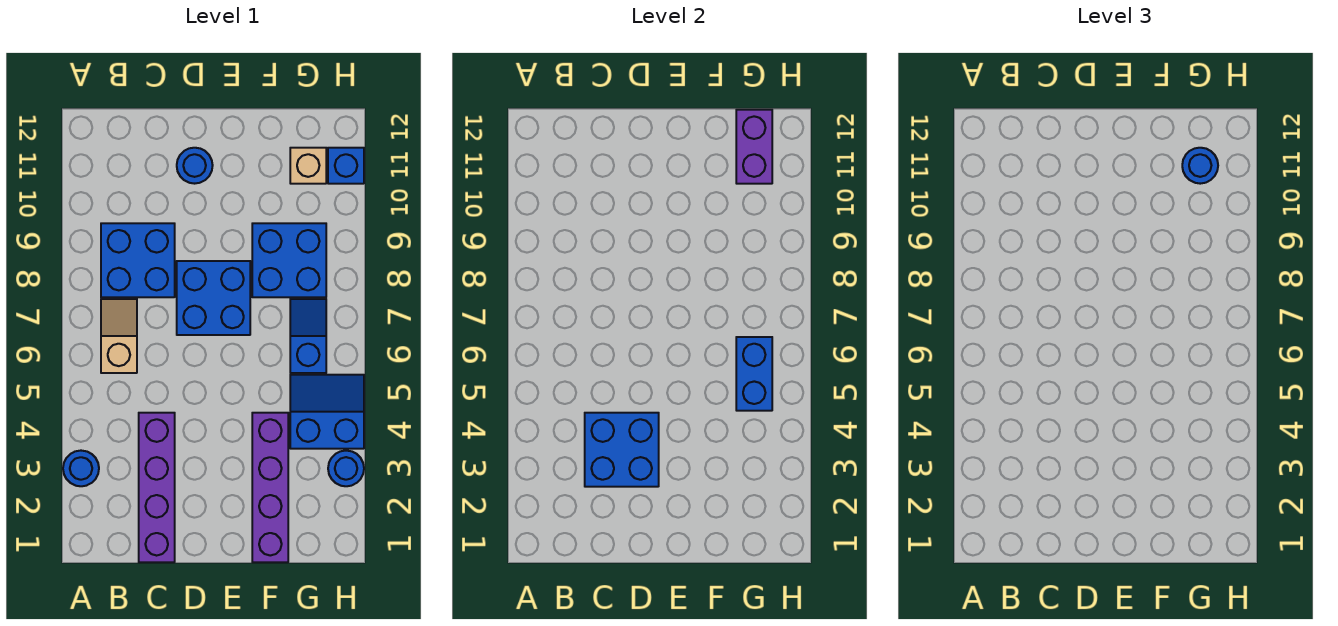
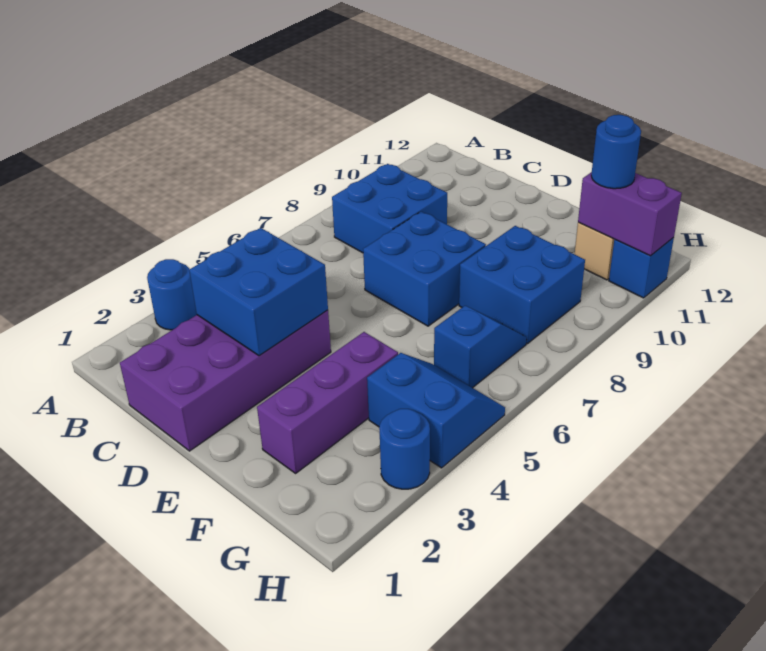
tan slope B6:B7 level 1 top 6 -> none
purple brick C1:C4 level 1 -> purple brick C1:D4 level 1
blue round brick D11 level 1 -> none
purple brick F1:F4 level 1 -> purple brick F2:F4 level 1
blue brick G5:G6 level 2 -> none
purple brick G11:G12 level 2 -> purple brick G11:H11 level 2

